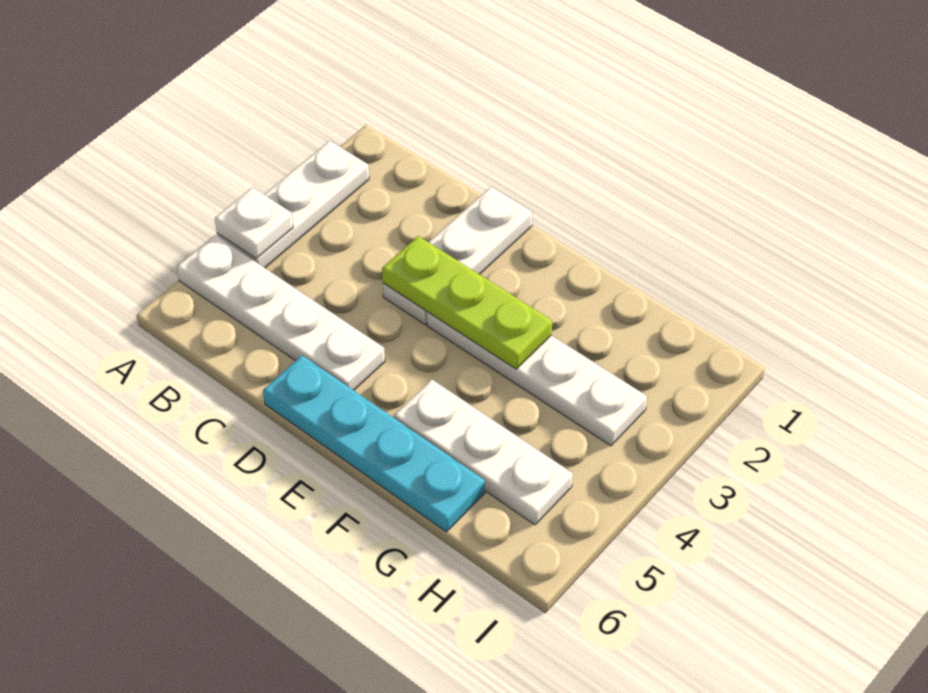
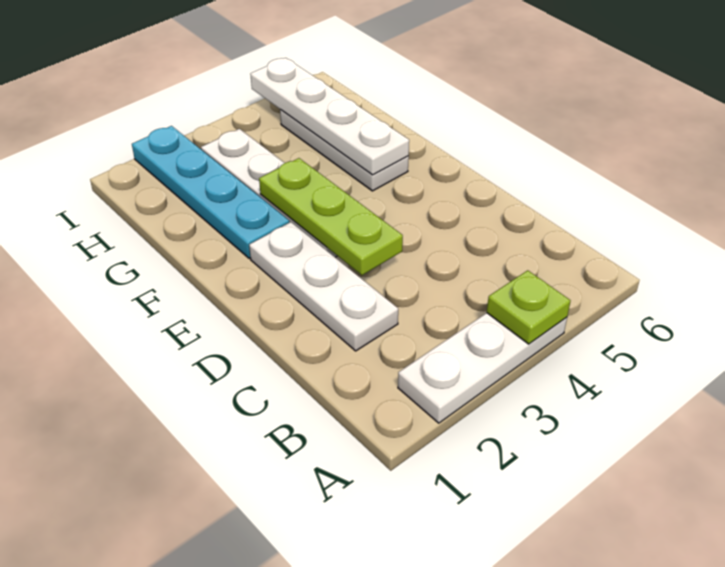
white plate A4 level 2 -> lime plate A4 level 2
white plate A5:D5 level 1 -> white plate F5:I5 level 2
white plate D1:D3 level 1 -> white plate C2:E2 level 1
cyan plate D6:G6 level 1 -> cyan plate F2:I2 level 1

